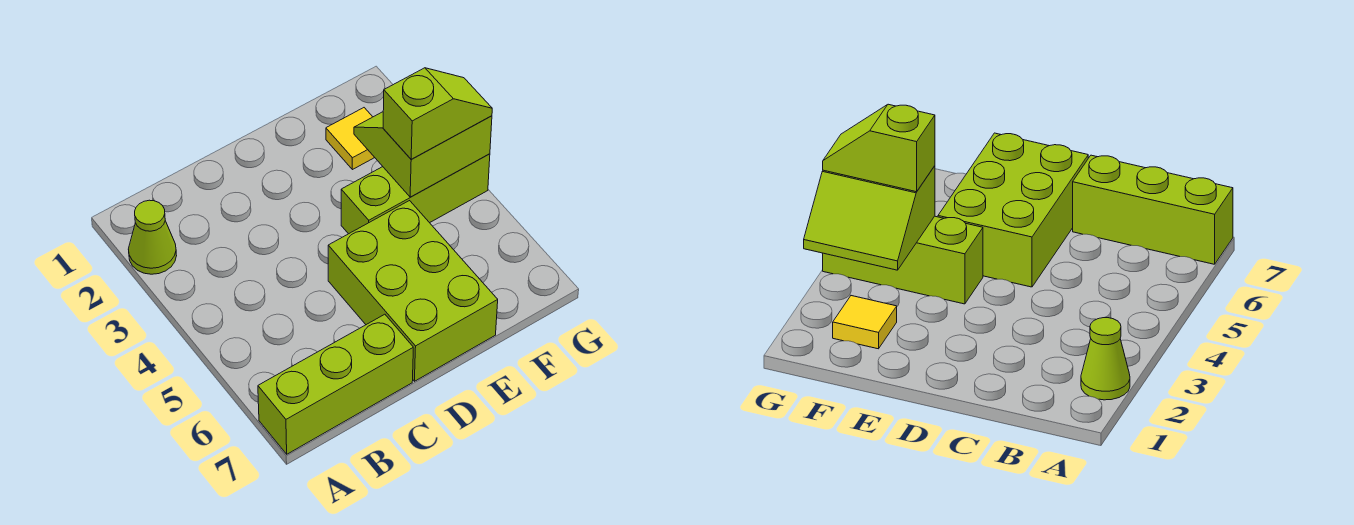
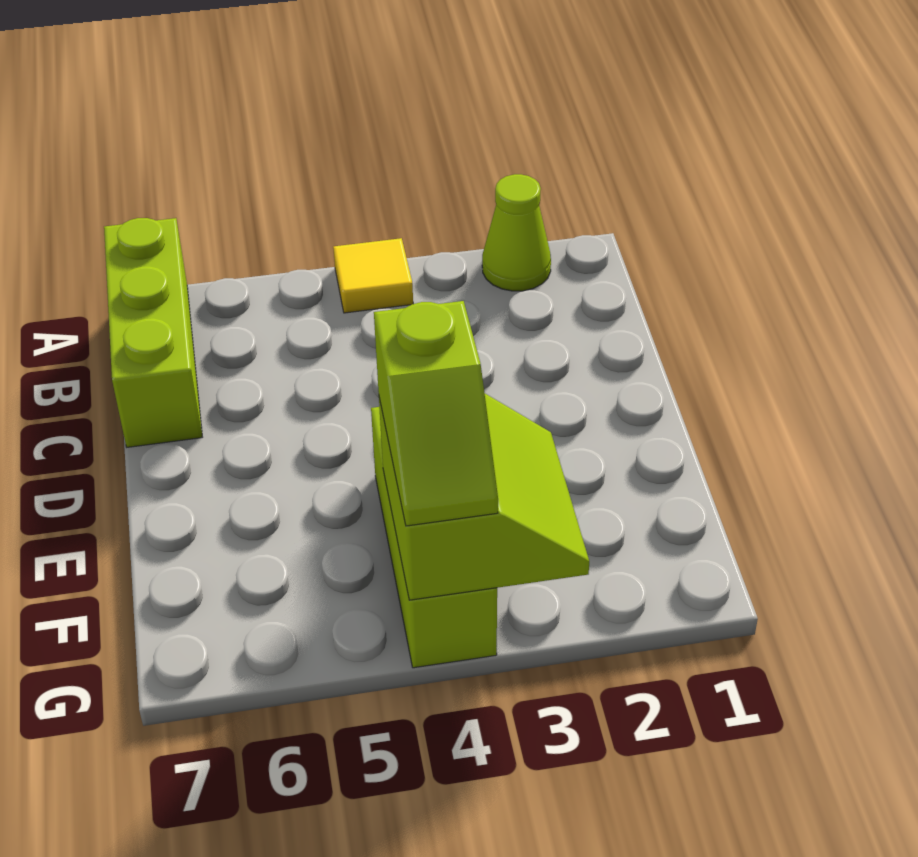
lime brick D5:E7 level 1 -> none
yellow tile F2 level 1 -> yellow tile A4 level 1

